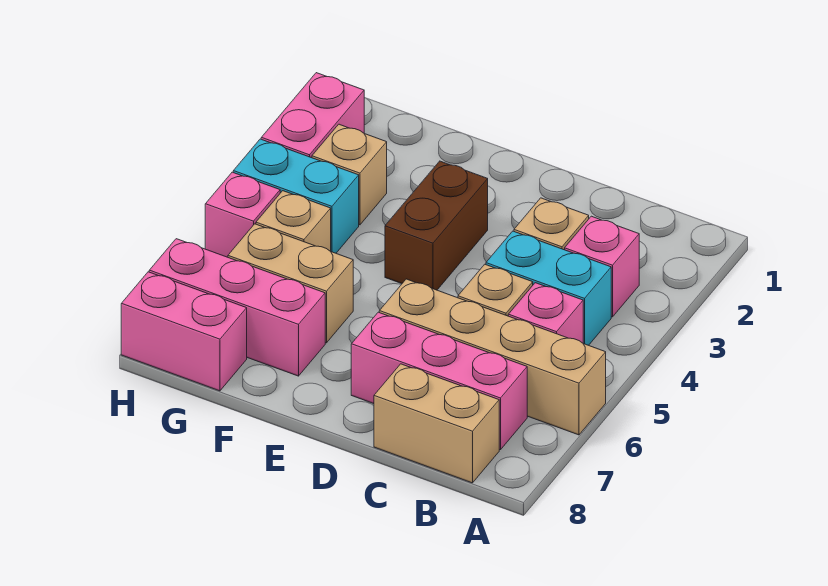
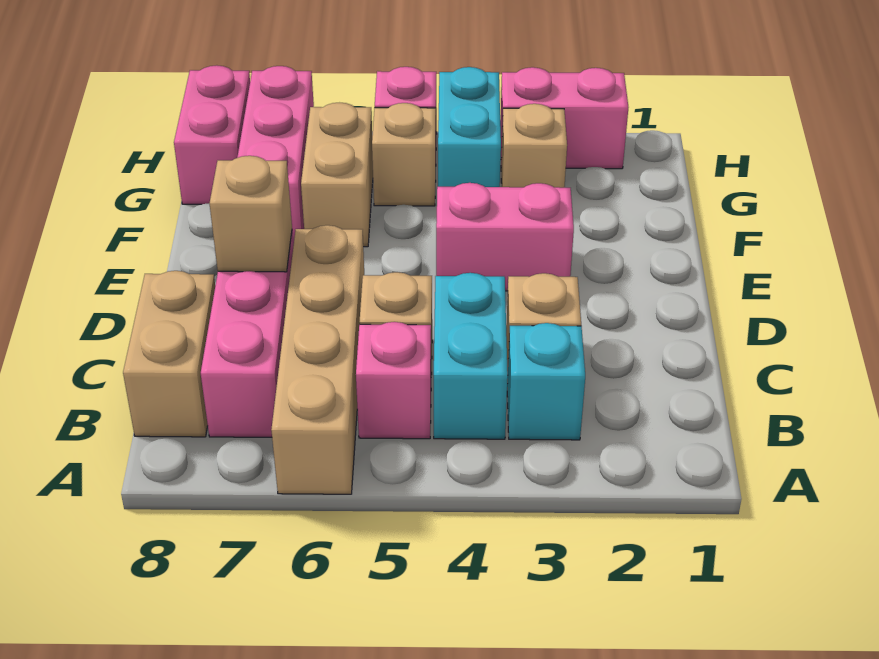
pink brick B3 level 1 -> cyan brick B3 level 1
none -> tan brick D7 level 2
brown brick E3:E4 level 1 -> pink brick E3:E4 level 1

